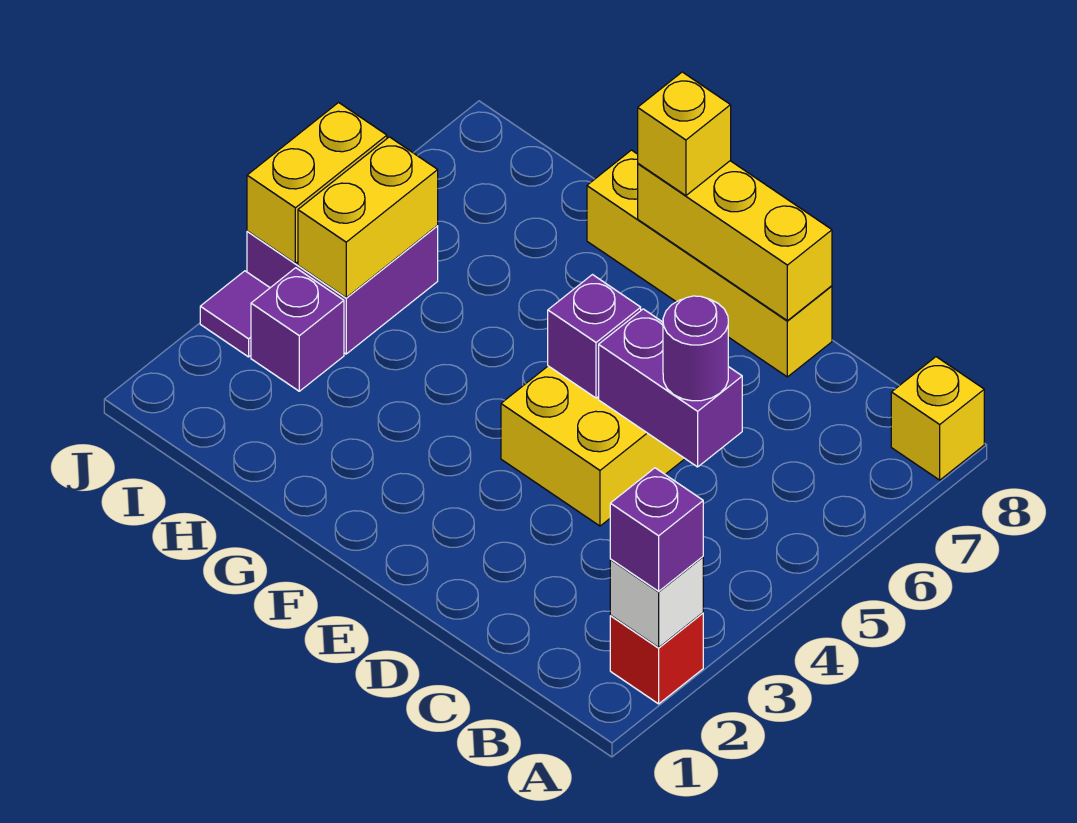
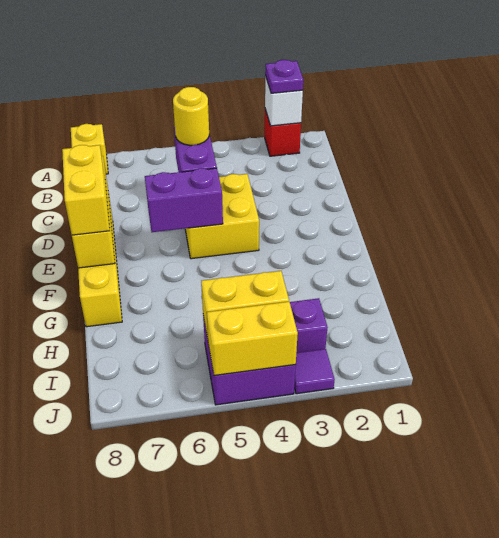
purple brick A2 level 3 -> purple plate A2 level 3
purple round brick C5 level 3 -> yellow round brick C5 level 3
purple brick E5 level 2 -> purple brick E5:E6 level 2
yellow brick F8 level 3 -> yellow brick E8:F8 level 3

